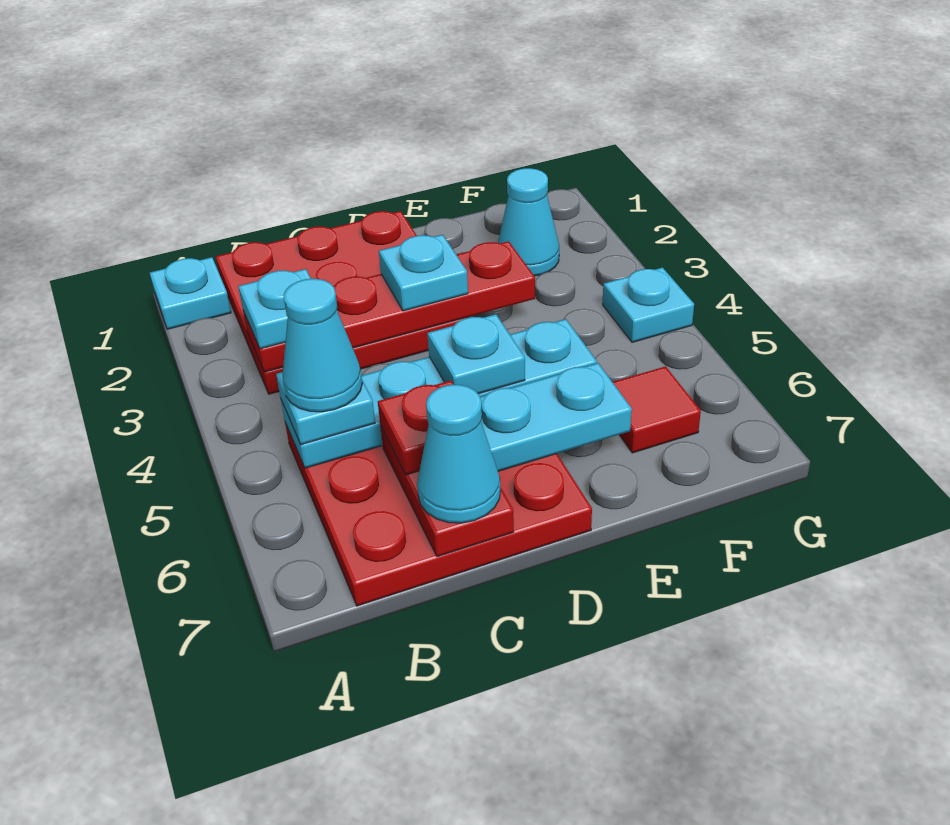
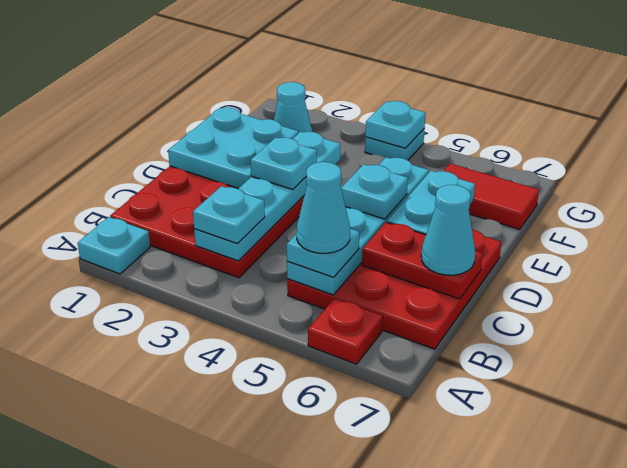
red plate B3:E3 level 2 -> cyan plate B3:E3 level 2
red plate C6 level 3 -> red plate A6 level 1
none -> cyan plate D1:E2 level 2
red tile F6 level 1 -> red tile F6:F7 level 1
none -> cyan plate G4 level 2

